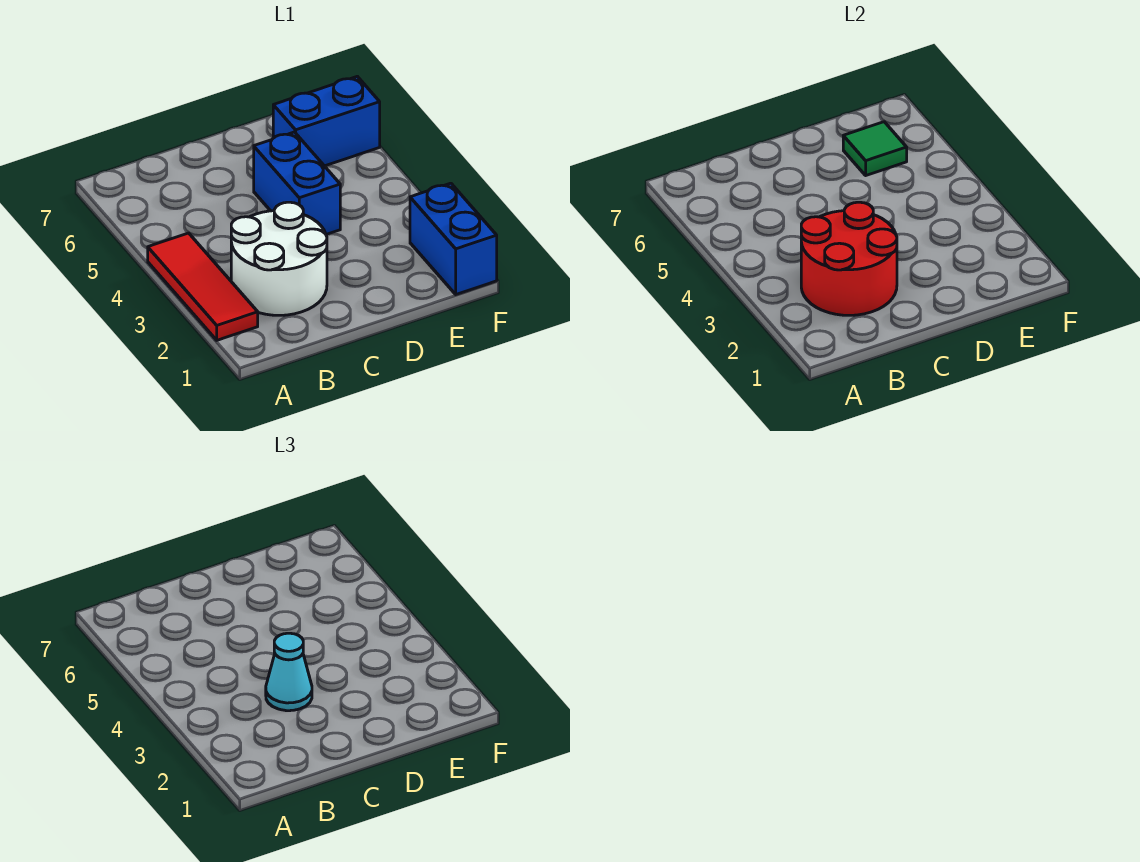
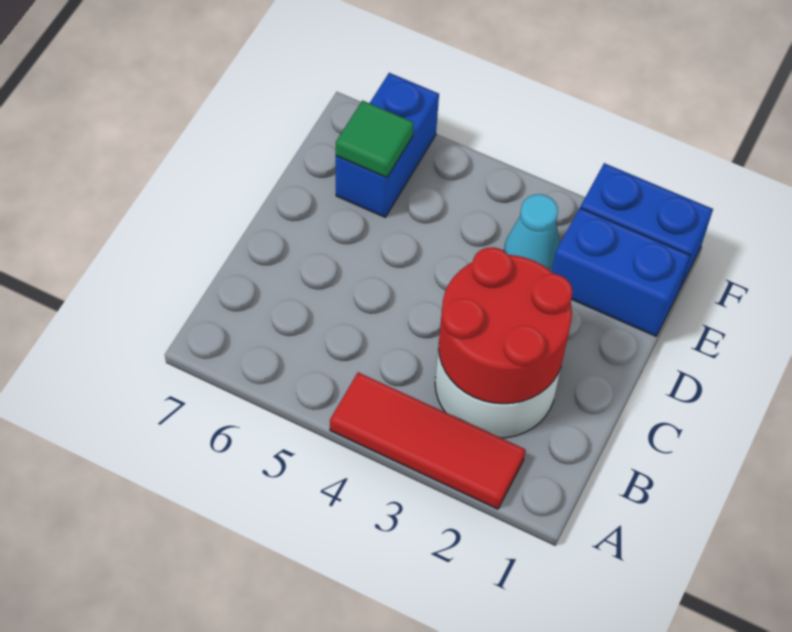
cyan cone C3 level 3 -> cyan cone E3 level 1
blue brick D4:D5 level 1 -> blue brick E1:E2 level 1

